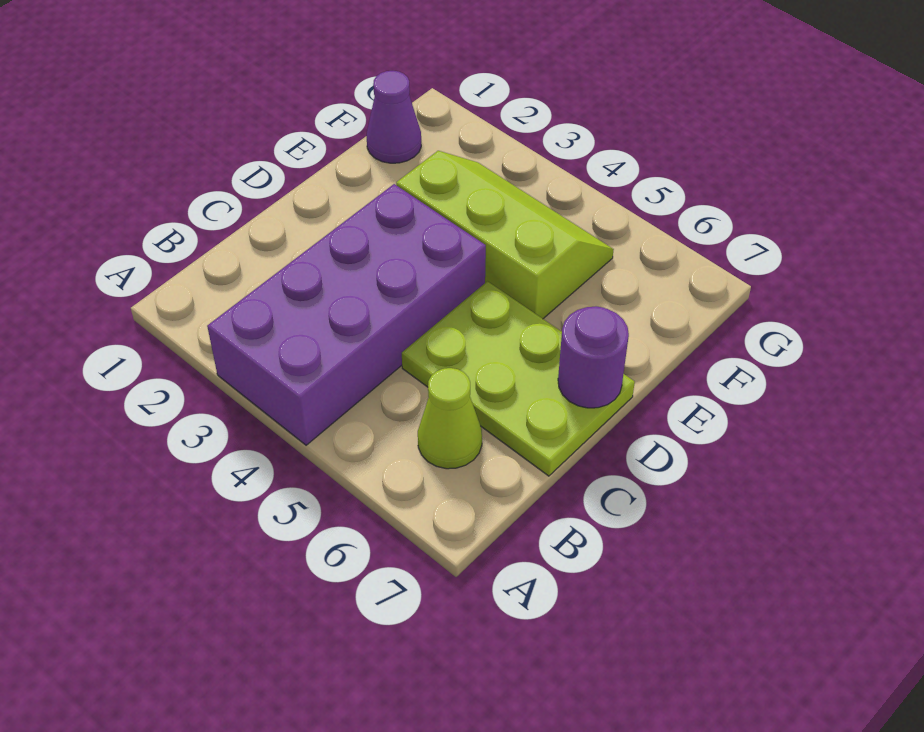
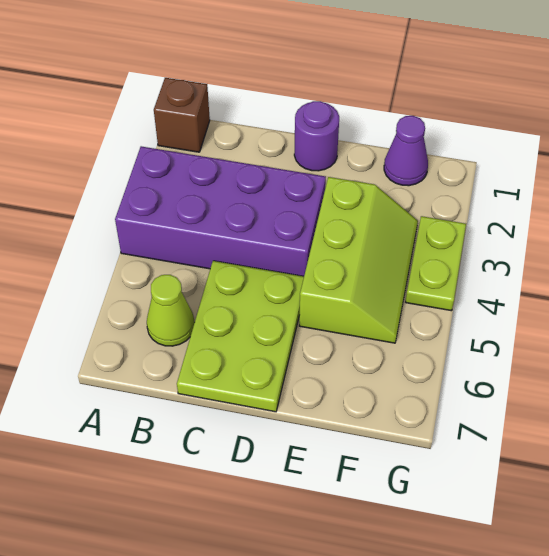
none -> brown brick A1 level 1
purple round brick D7 level 2 -> purple round brick D1 level 1
none -> lime plate G3:G4 level 1

